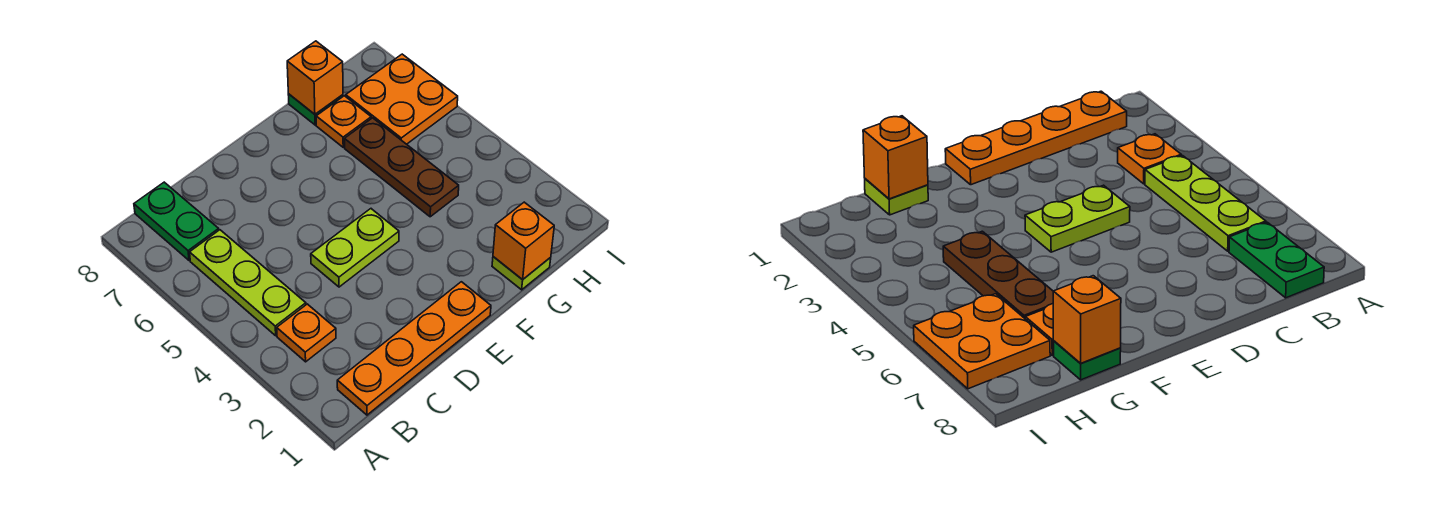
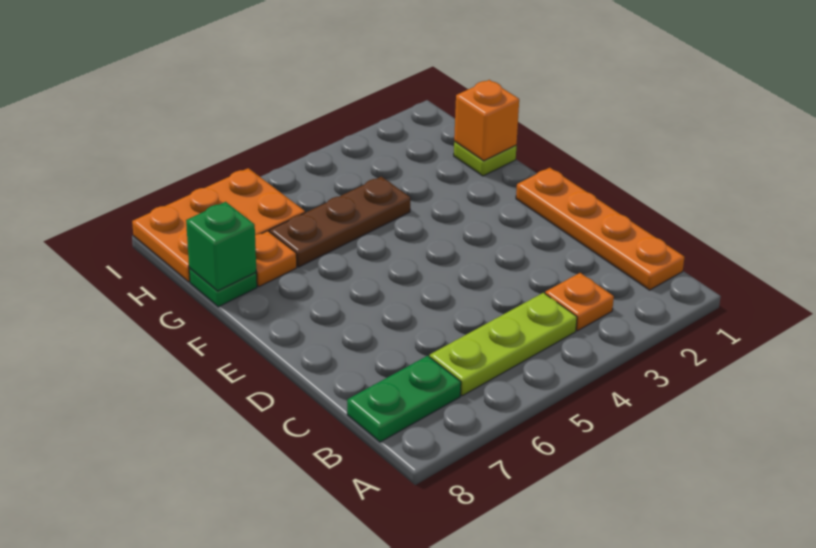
lime plate D4:E4 level 1 -> none
orange brick G8 level 2 -> green brick G8 level 2
orange plate H6:I7 level 1 -> orange plate H6:I8 level 1

